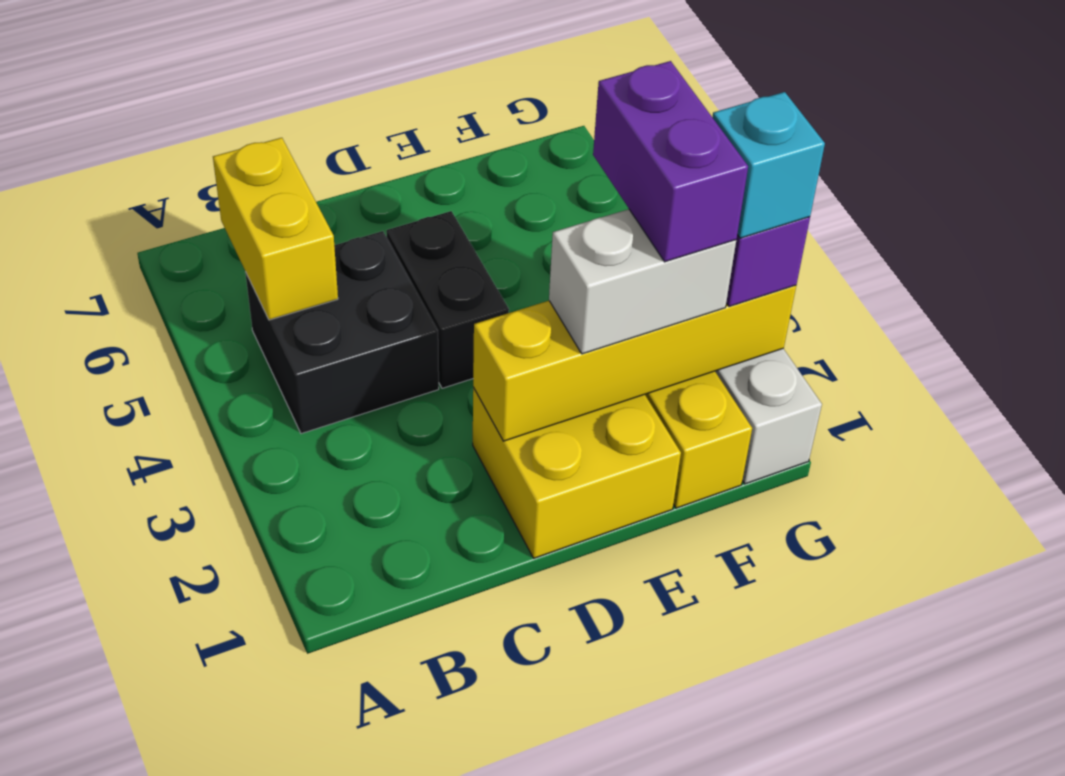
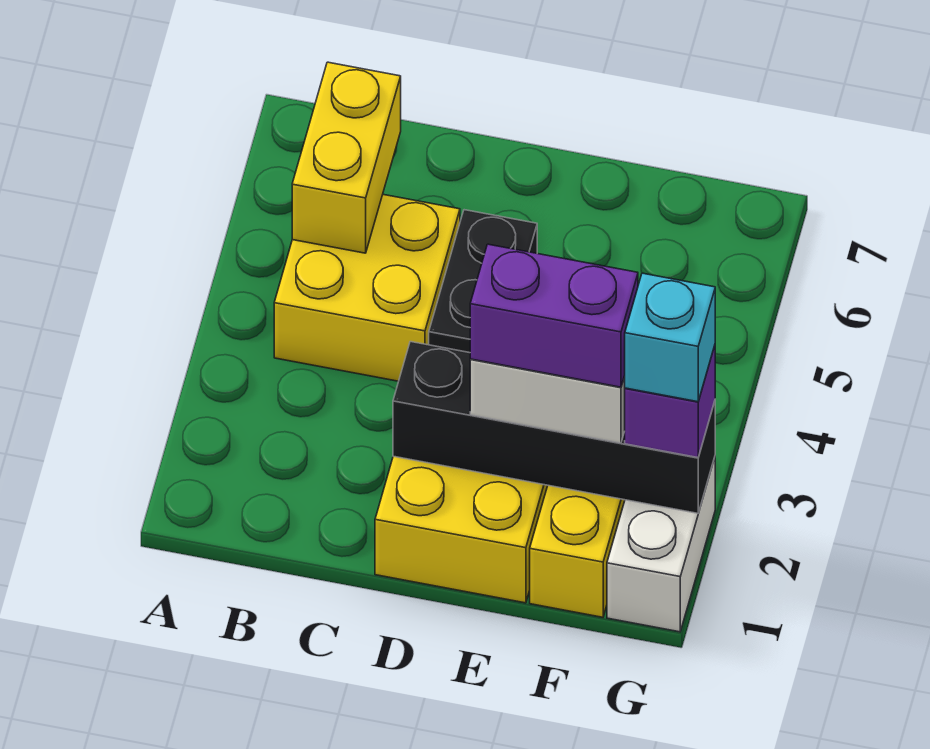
black brick B4:C5 level 1 -> yellow brick B4:C5 level 1
yellow brick D2:G2 level 2 -> black brick D2:G2 level 2
purple brick F2:F3 level 4 -> purple brick E2:F2 level 4

